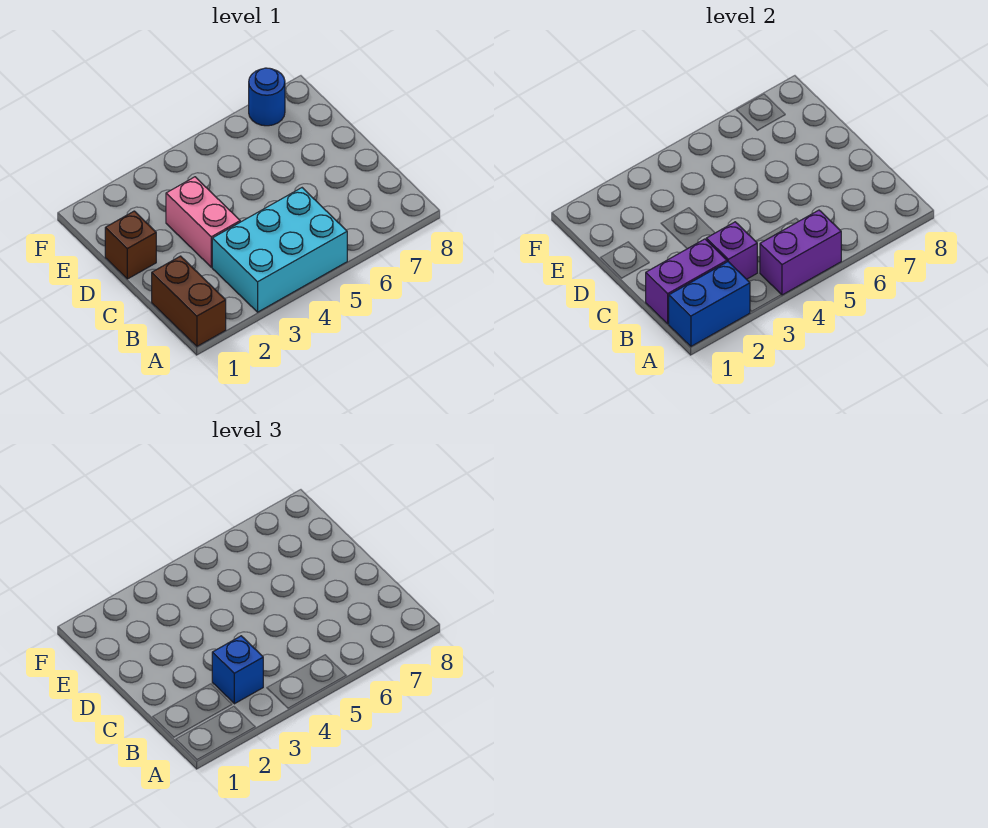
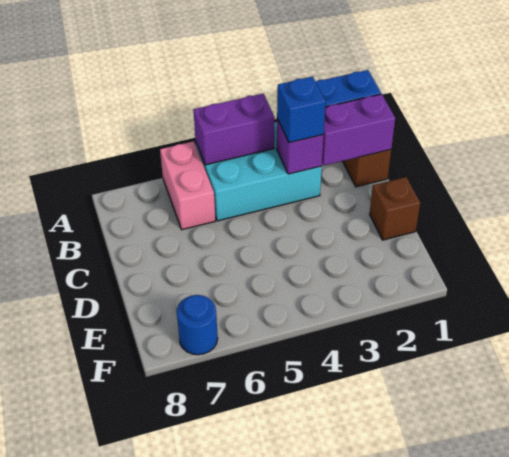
pink brick C3:D3 level 1 -> pink brick A6:B6 level 1

